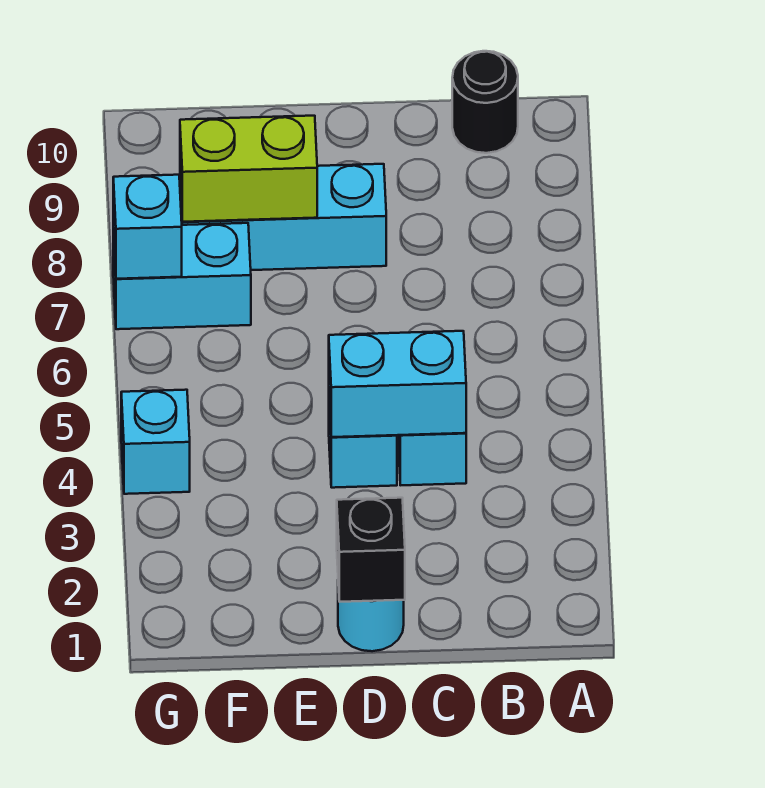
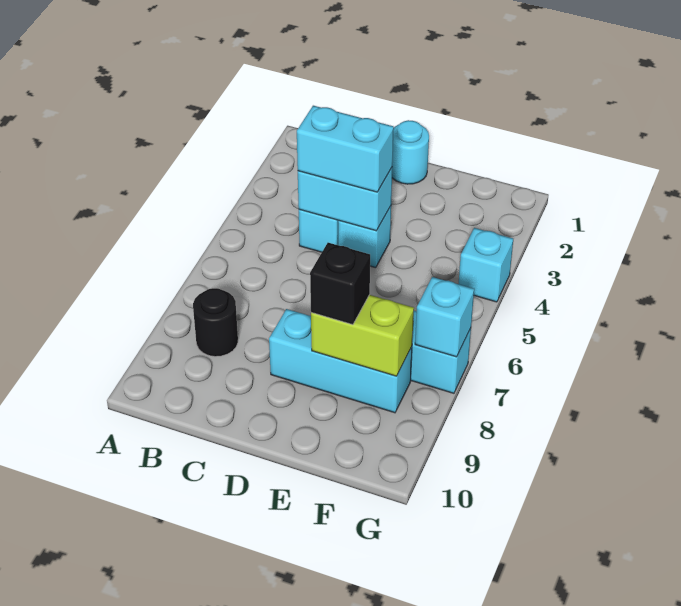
black round brick B10 level 1 -> black round brick B8 level 1
none -> cyan brick C4:D4 level 3
black brick D1 level 2 -> black brick E8 level 3

